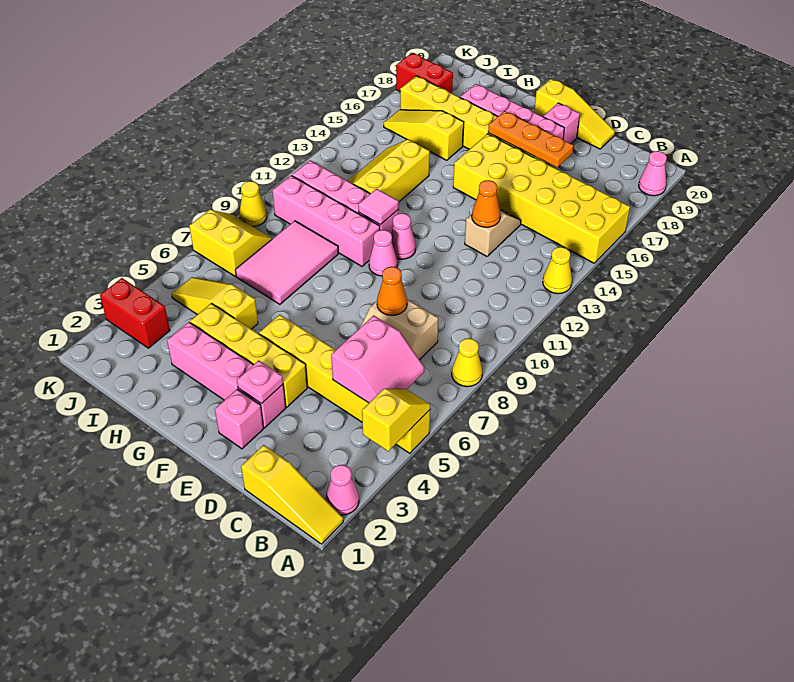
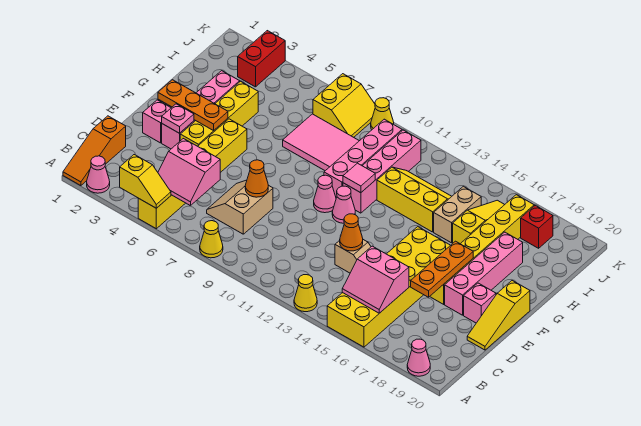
yellow slope A1:C1 level 1 top C -> orange slope A1:C1 level 1 top C
none -> pink slope B15:C16 level 2 top C
none -> orange plate F2:F4 level 2
yellow slope H5:J5 level 1 top H -> none
none -> tan brick H15:I15 level 1
red brick J18:K18 level 1 -> red brick J18 level 1

